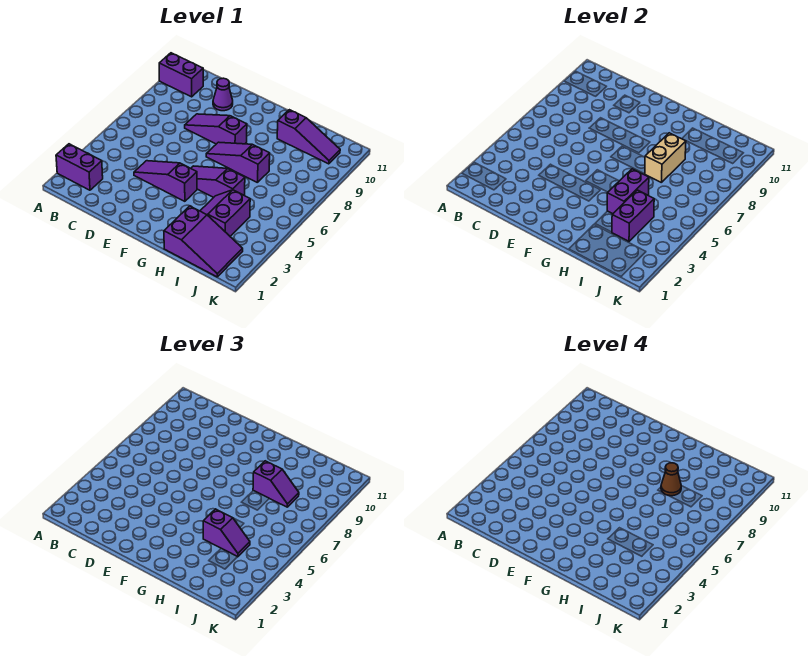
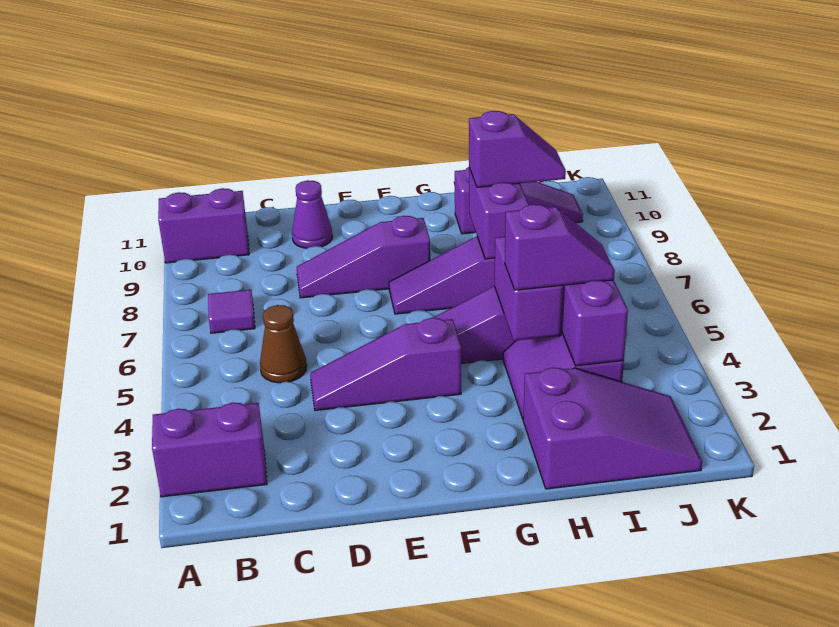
none -> purple tile B7 level 1
tan brick H7:H8 level 2 -> purple brick H7:H8 level 2
brown cone H8 level 4 -> brown cone C5 level 1

